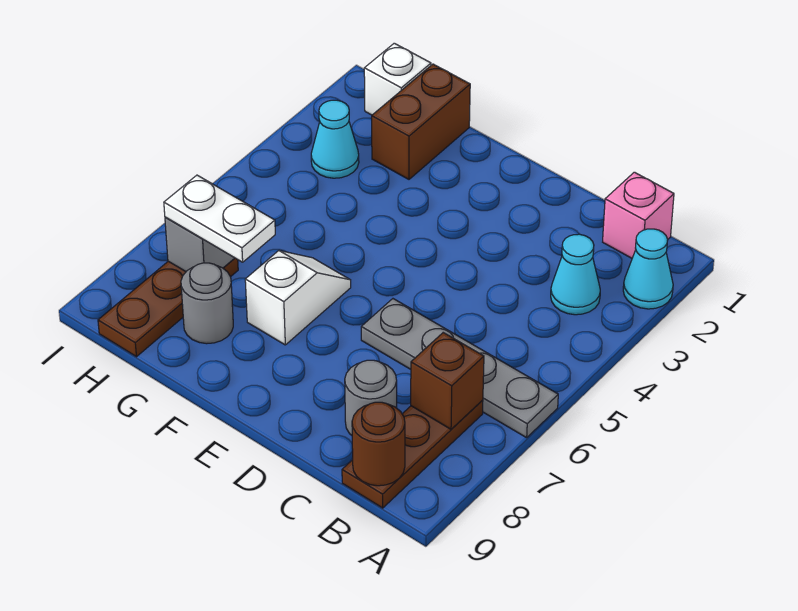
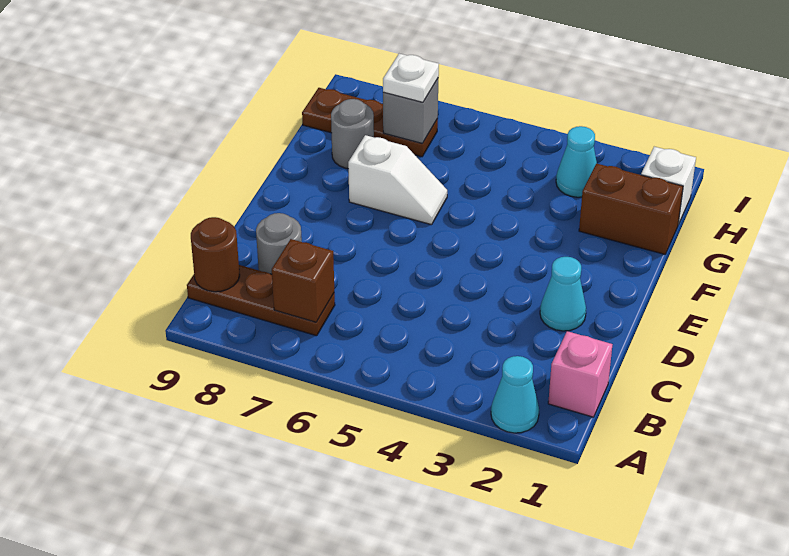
grey plate A6:D6 level 1 -> none
cyan cone B3 level 1 -> cyan cone D2 level 1
white plate G7:H7 level 3 -> white plate H7 level 3

